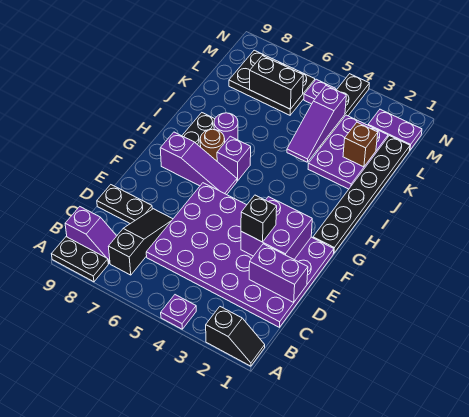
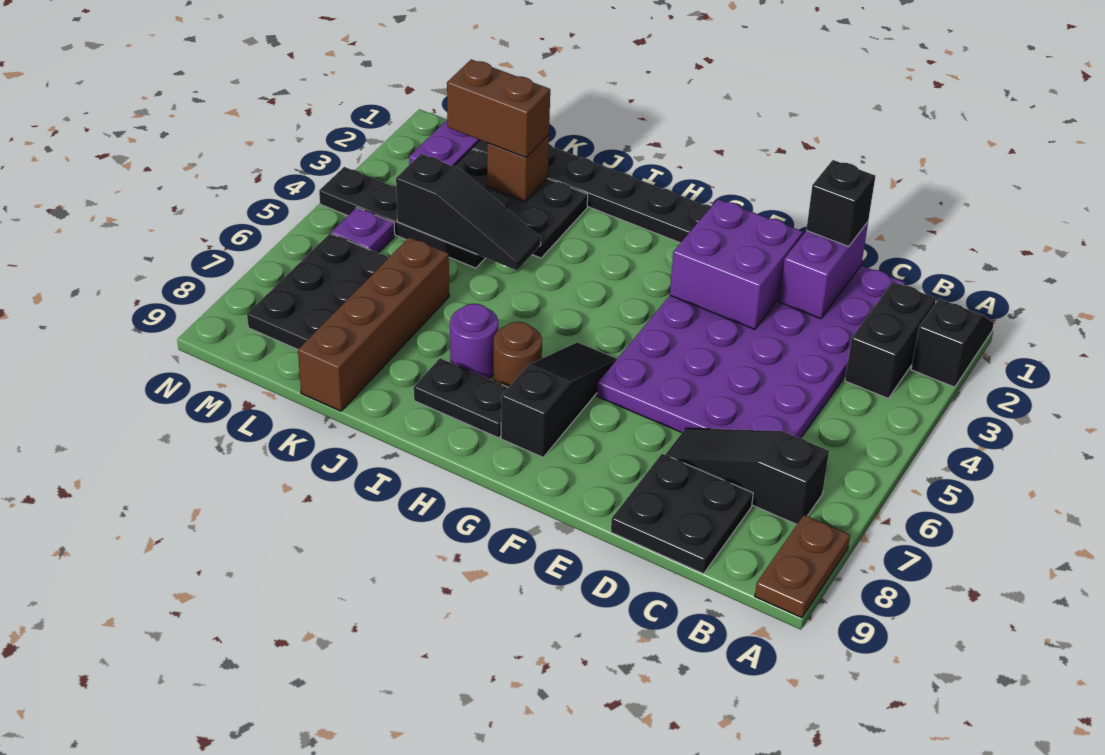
purple plate A4 level 1 -> none
black plate A8:A9 level 1 -> brown plate A8:A9 level 1
purple slope B8:B9 level 1 top 9 -> none
black plate D8:D9 level 1 -> black plate C8:D9 level 1
black brick E3 level 3 -> black brick D1 level 3
purple slope G6:G8 level 1 top 8 -> black slope G6:G8 level 1 top 8
purple brick H6 level 1 -> none
purple plate J2:L3 level 1 -> black plate J2:L3 level 1
purple slope J4:L4 level 2 top L -> black slope J4:L4 level 2 top L
none -> brown brick K2:L2 level 3
none -> brown brick K6:K9 level 1
black brick L6:L7 level 2 -> black brick B2:B3 level 1

